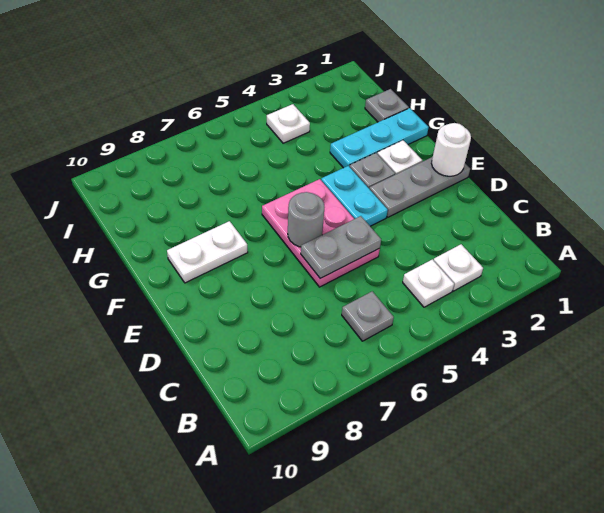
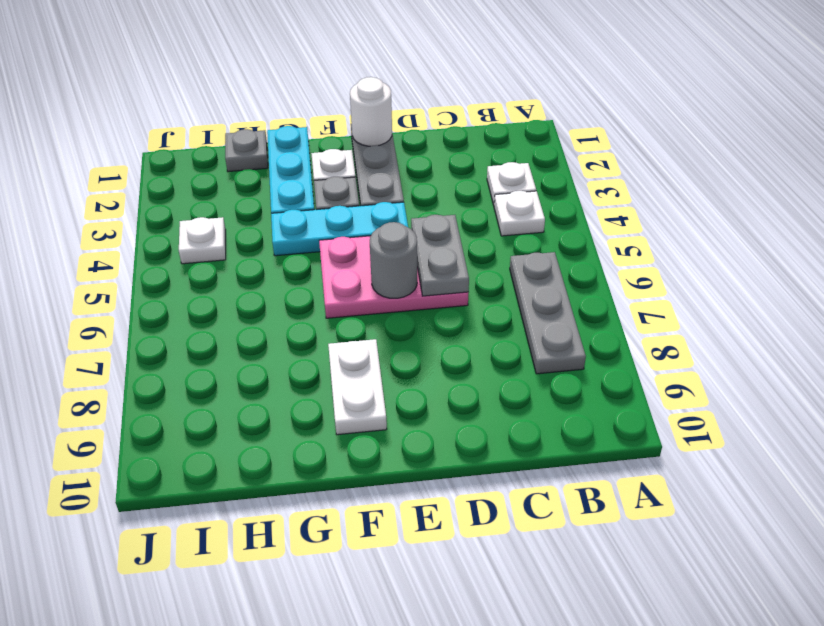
grey plate B6 level 1 -> grey plate B6:B8 level 1
cyan plate E4:F4 level 1 -> cyan plate E4:G4 level 1

